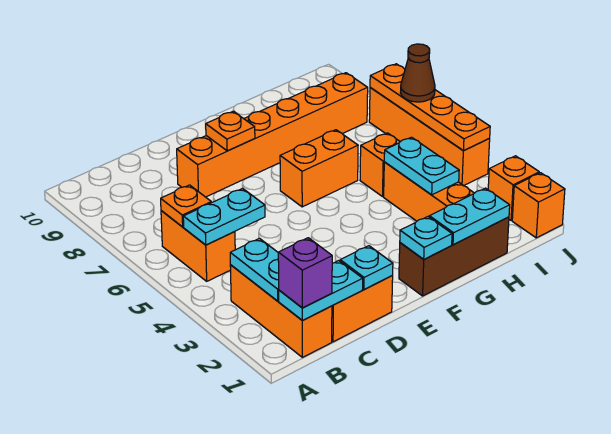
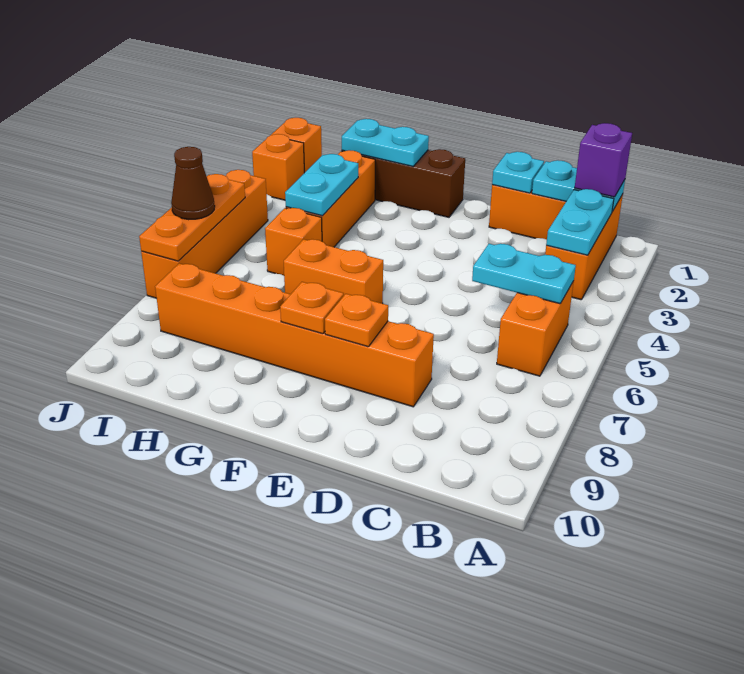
orange plate B6 level 2 -> orange plate F8 level 2
cyan plate F1 level 2 -> none
orange plate J4:J7 level 2 -> orange plate J5:J7 level 2

